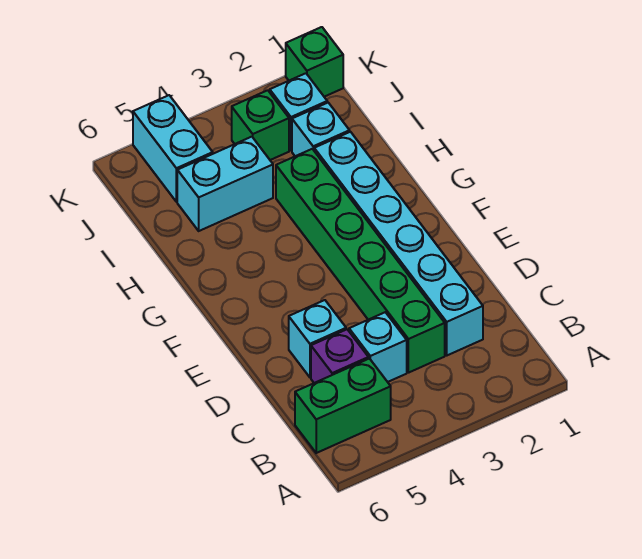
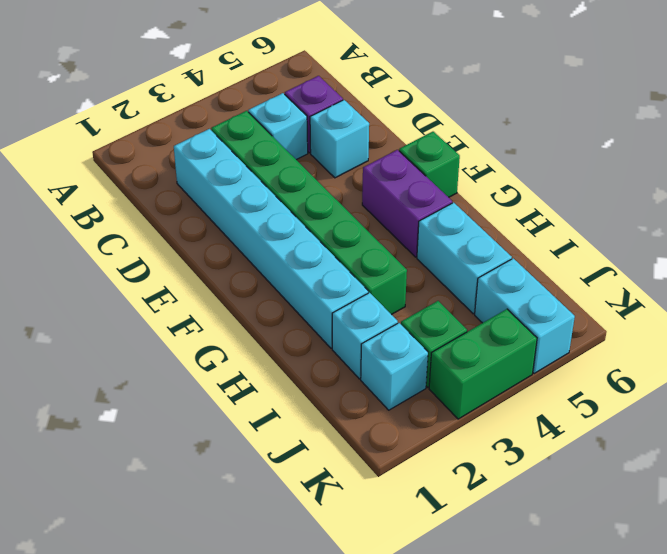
green brick B5:B6 level 1 -> green brick K3:K4 level 1
none -> purple brick F5:G5 level 1
cyan brick I4:I5 level 1 -> cyan brick H5:I5 level 1
green brick K1 level 1 -> green brick F6 level 1

